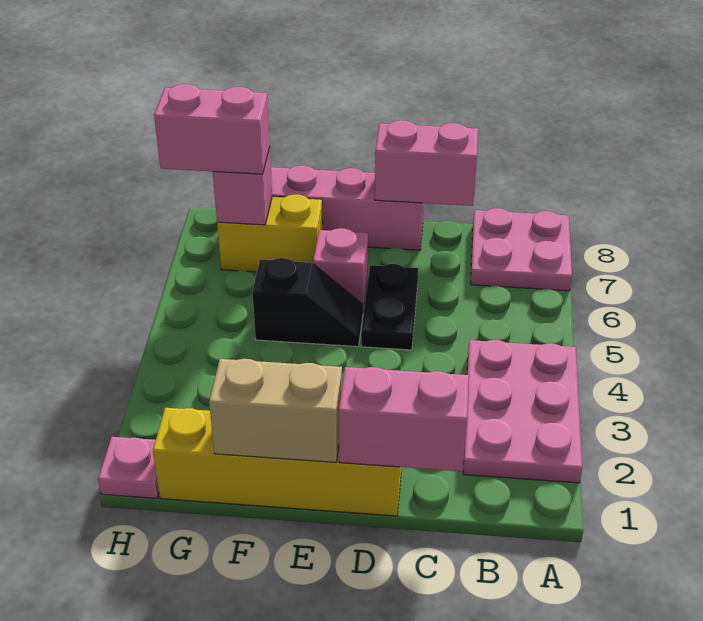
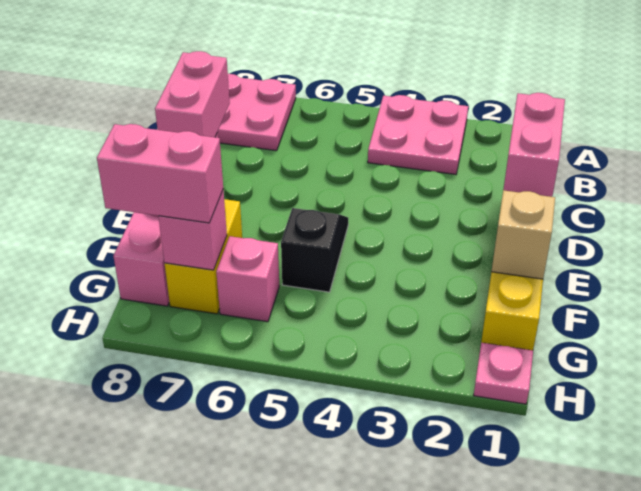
pink plate A2:B4 level 1 -> pink plate A3:B4 level 1
black plate D5:D6 level 1 -> none
tan brick E1:F1 level 2 -> tan brick F1 level 2
pink brick E6 level 1 -> pink brick G6 level 1
pink brick G7:H7 level 3 -> pink brick G7:G8 level 3

